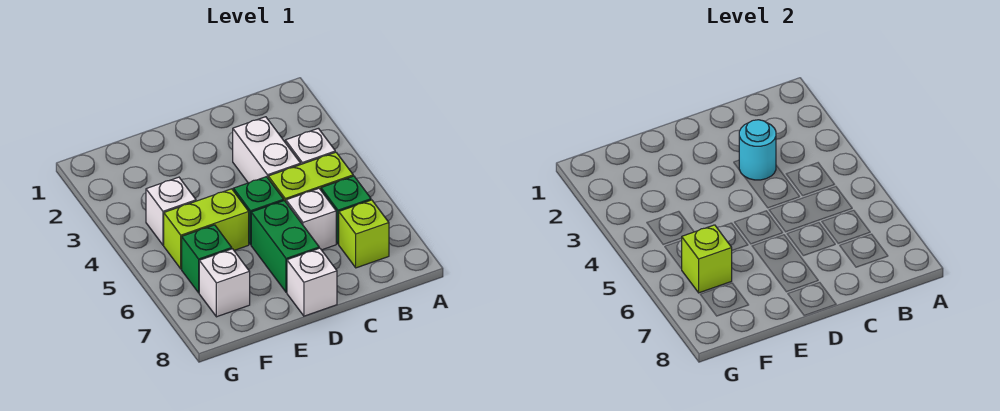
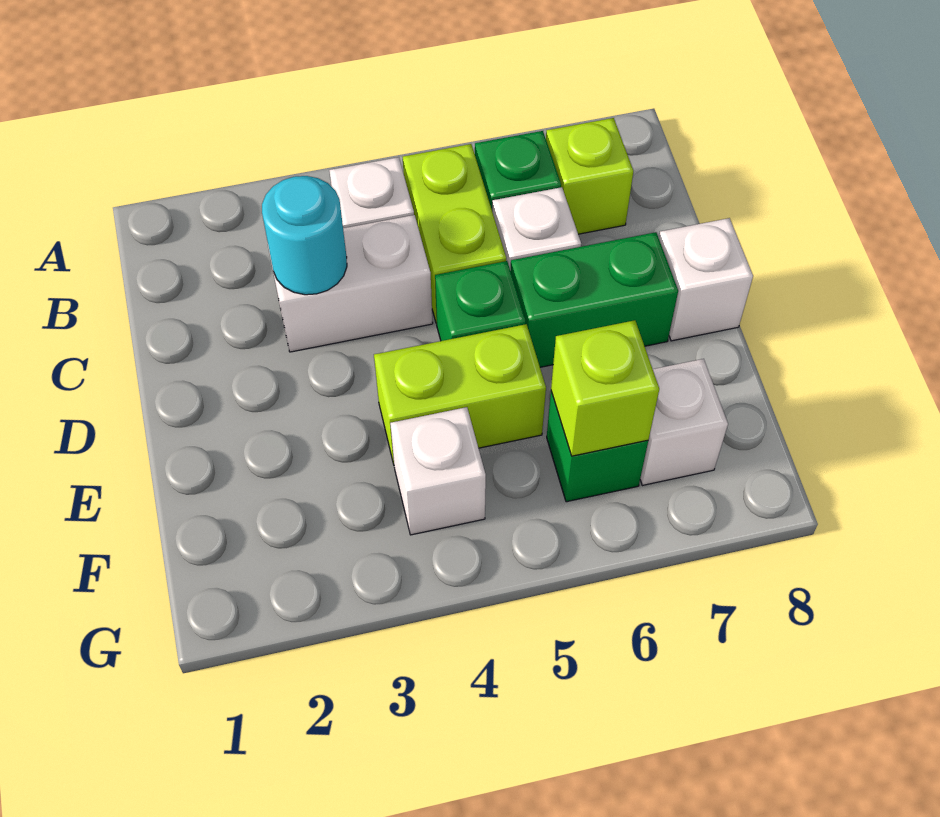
lime brick E5:F5 level 1 -> lime brick E4:E5 level 1

